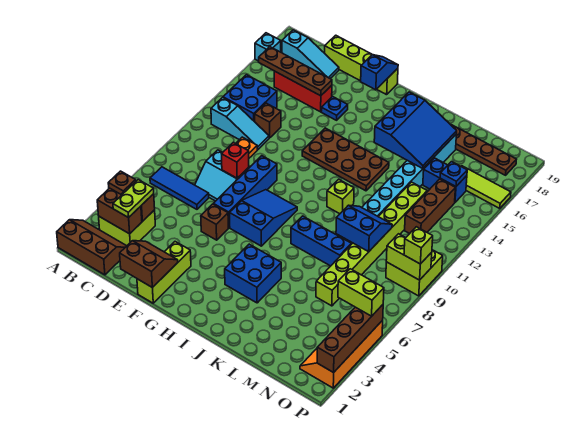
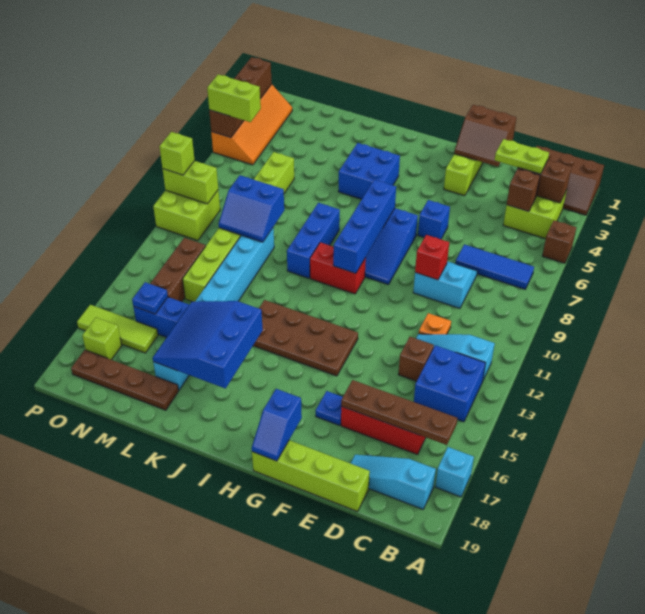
lime plate C3:C4 level 3 -> lime plate C3:D3 level 3
brown brick F6 level 1 -> blue brick F6 level 1
blue brick F7:F10 level 1 -> blue brick H7:H10 level 2
none -> red brick H10:I10 level 1
blue brick J8:L8 level 1 -> blue brick J8:J10 level 1
lime brick J11 level 1 -> lime brick O17 level 1

